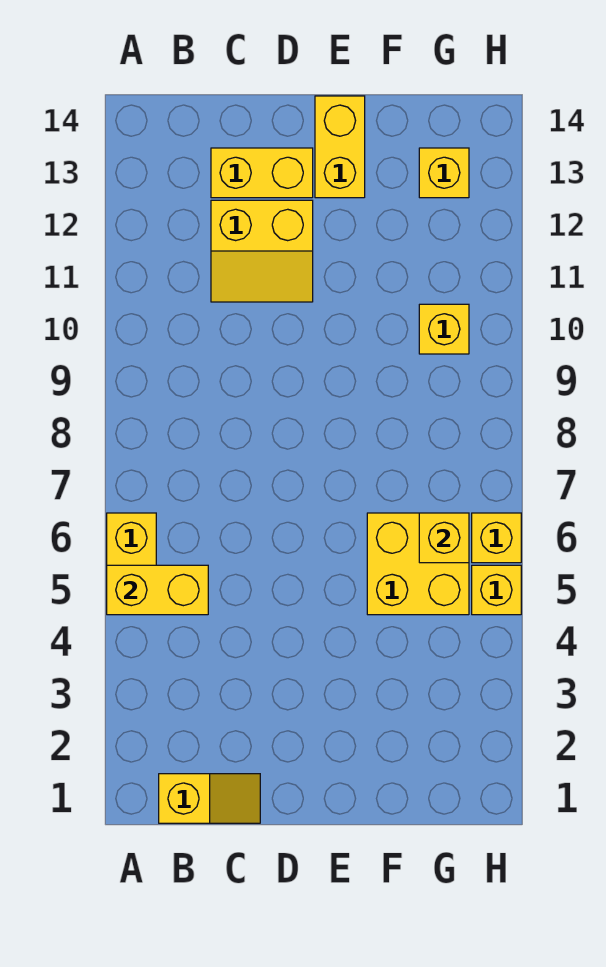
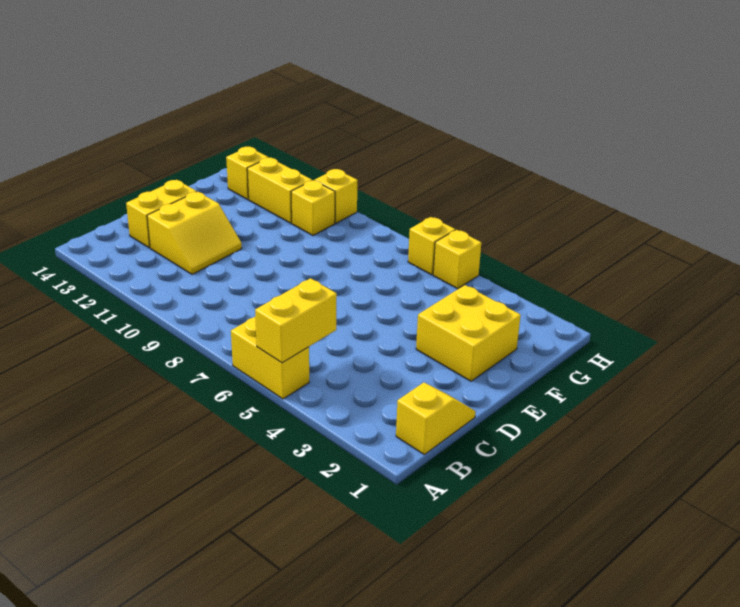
yellow brick E13:E14 level 1 -> yellow brick G11:G12 level 1
yellow brick F5:G6 level 1 -> yellow brick E2:F3 level 1
yellow brick G6 level 2 -> yellow brick H10 level 1

